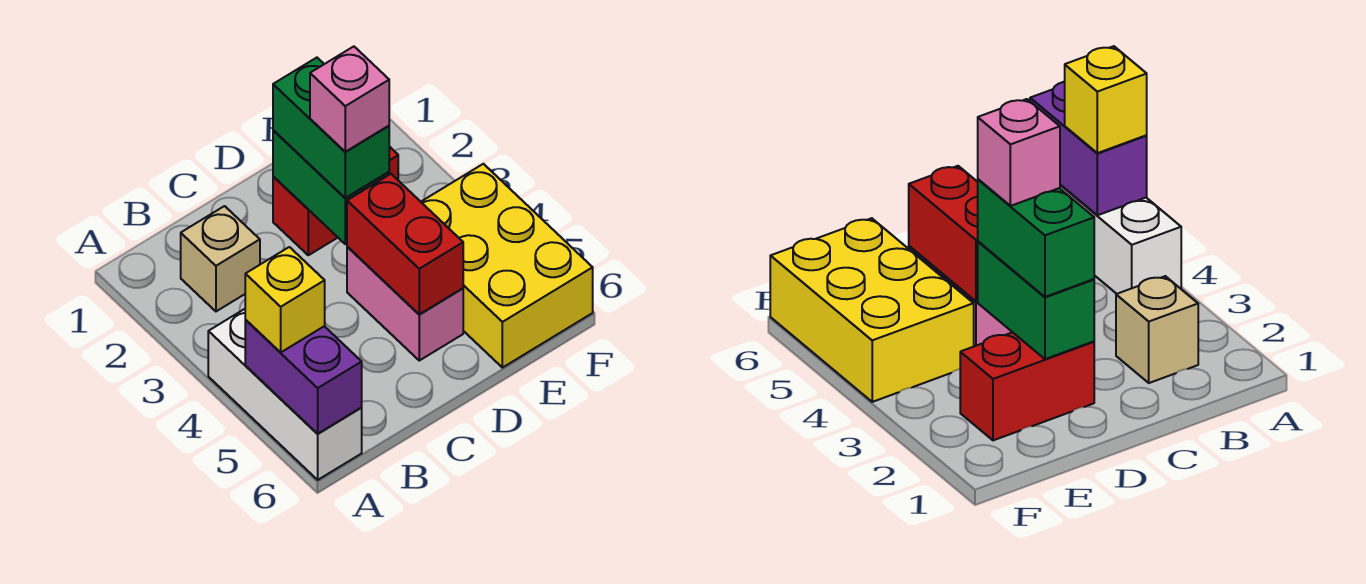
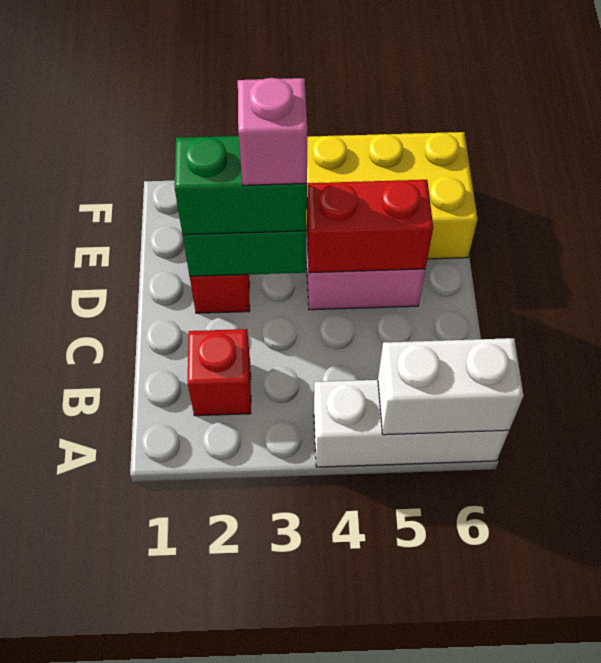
purple brick A5:A6 level 2 -> white brick A5:A6 level 2
yellow brick A5 level 3 -> none
tan brick B2 level 1 -> red brick B2 level 1

